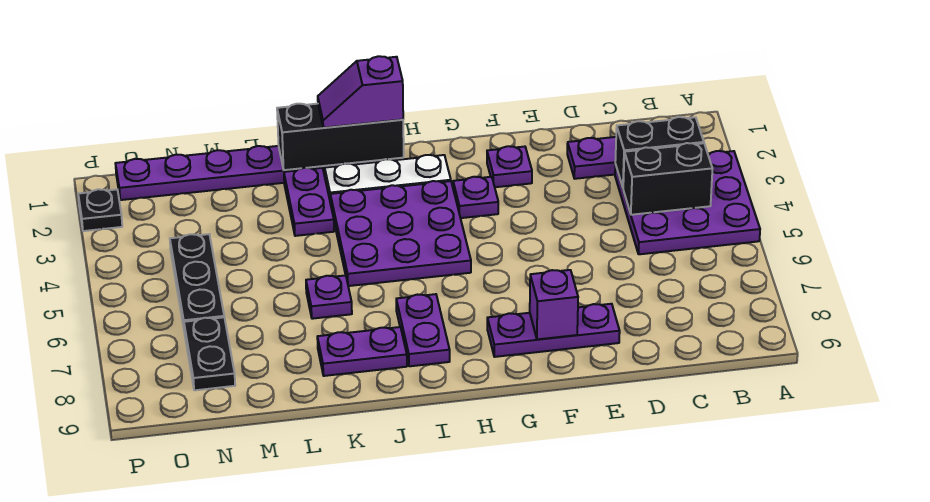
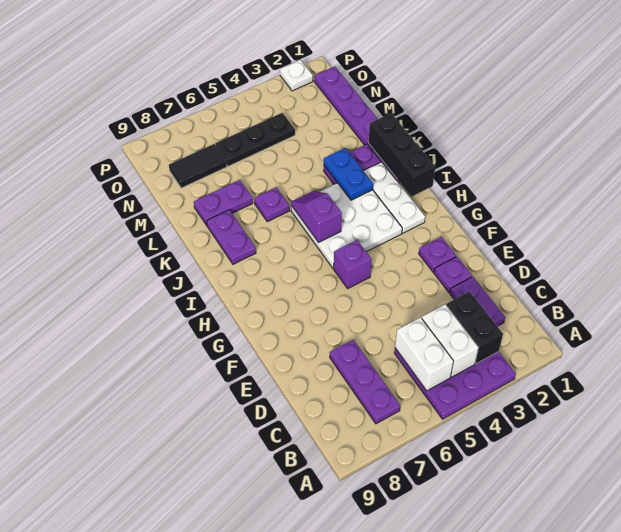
black brick B4:C4 level 2 -> white brick B4:C4 level 2
none -> white brick B5:C5 level 2
purple plate E8:G8 level 1 -> purple plate B7:D7 level 1
purple brick F8 level 2 -> purple brick G5 level 1
purple plate G3 level 1 -> purple plate E2 level 1
purple plate H3:J5 level 1 -> white plate H3:J5 level 1
purple slope I1:J1 level 3 top I -> purple slope I5:J5 level 2 top I
purple plate I7:I8 level 1 -> purple plate L7:L8 level 1
none -> blue plate J3:K3 level 2
black plate N7:N8 level 1 -> black tile N7:N8 level 1
black plate P2 level 1 -> white plate P2 level 1

